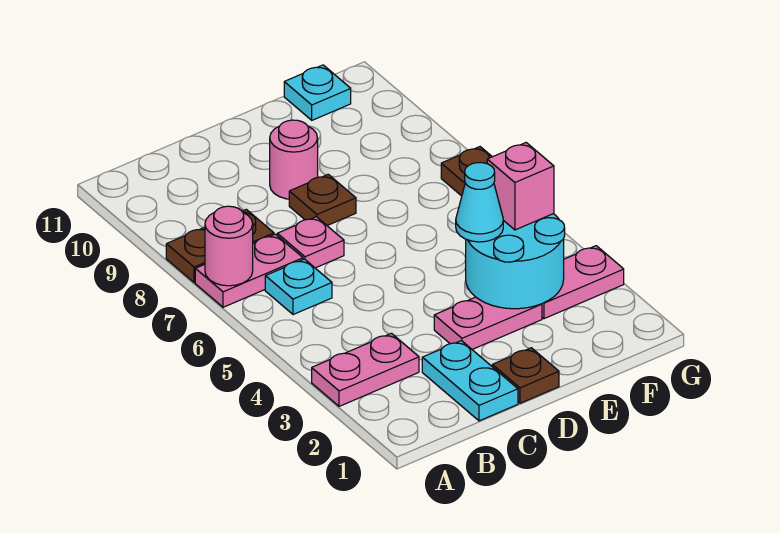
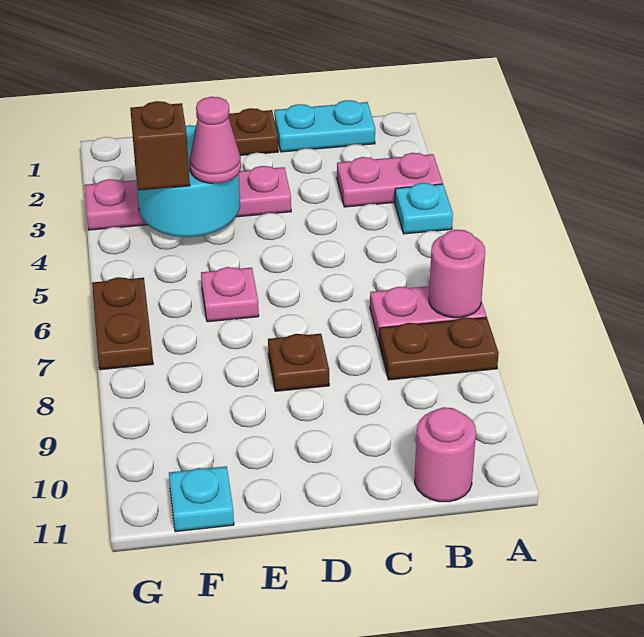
cyan plate B6 level 1 -> cyan plate A4 level 1
cyan plate C1:C2 level 1 -> cyan plate B1:C1 level 1
pink plate C7 level 1 -> pink plate E6 level 1
pink round brick D9 level 1 -> pink round brick B11 level 1
cyan cone E4 level 3 -> pink cone E4 level 3
pink brick F4 level 3 -> brown brick F4 level 3

